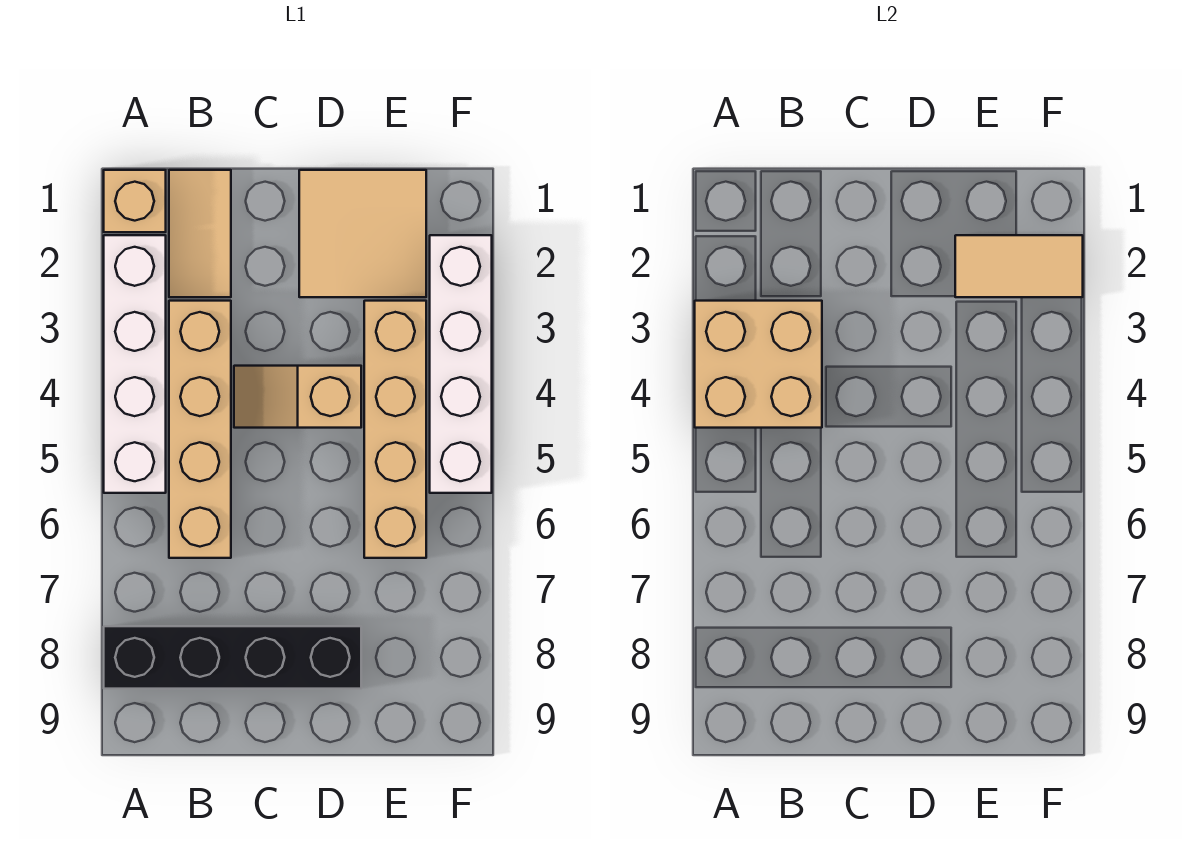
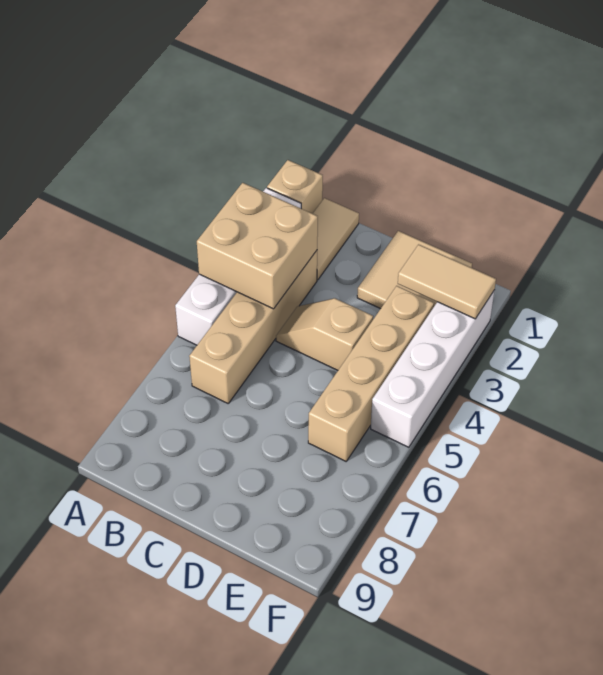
black brick A8:D8 level 1 -> none

